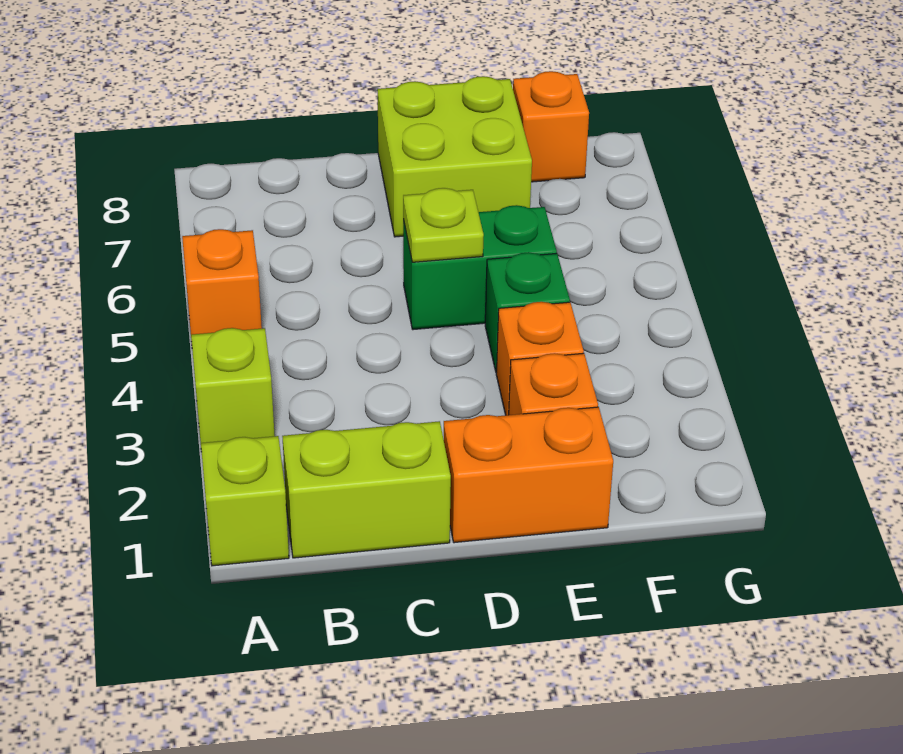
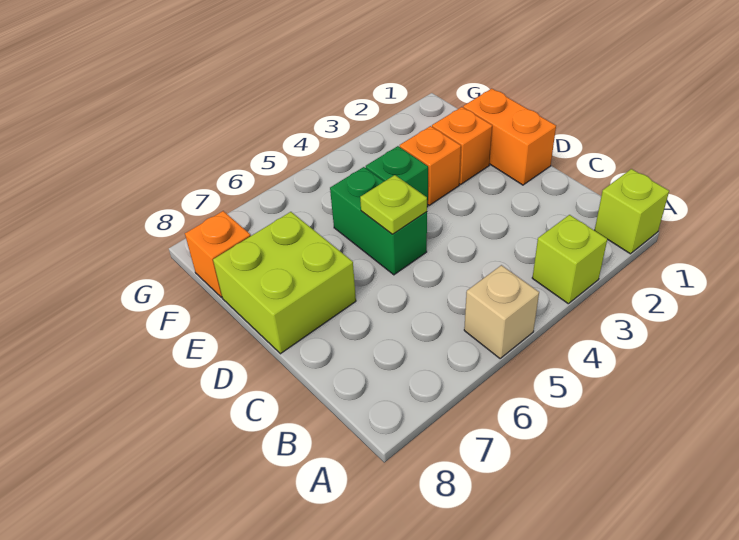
orange brick A5 level 1 -> tan brick A5 level 1
lime brick B1:C1 level 1 -> none

